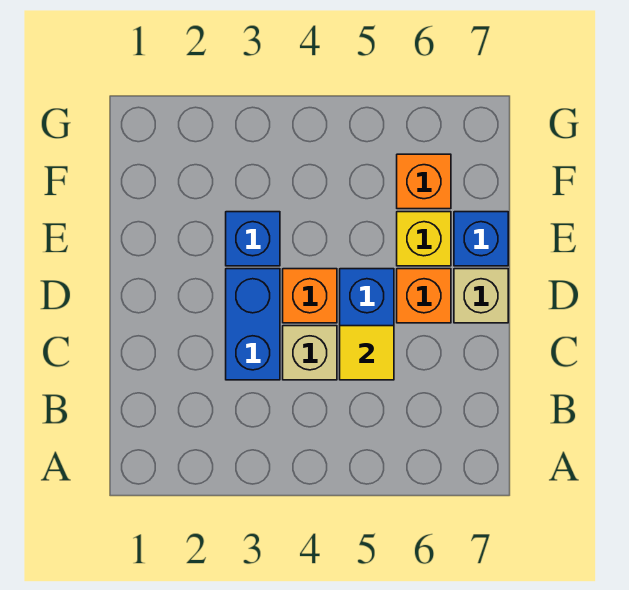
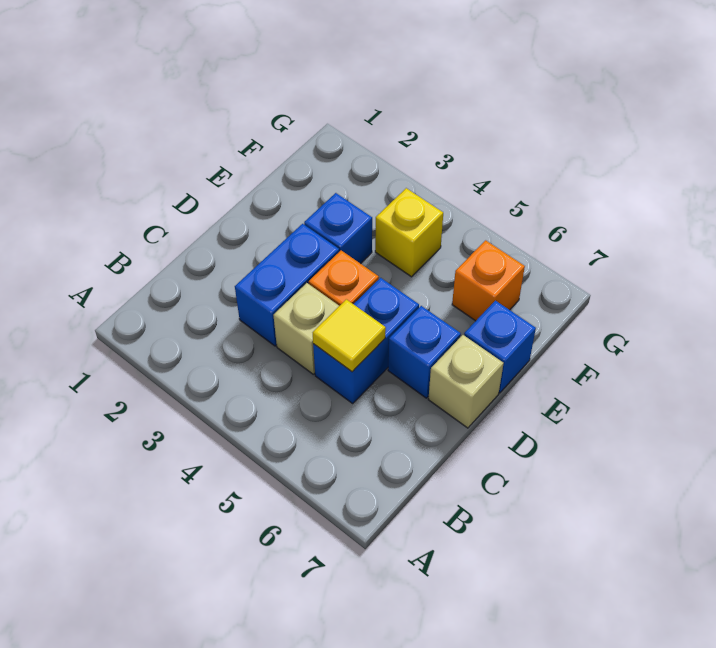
orange brick D6 level 1 -> blue brick D6 level 1
yellow brick E6 level 1 -> yellow brick F4 level 1

